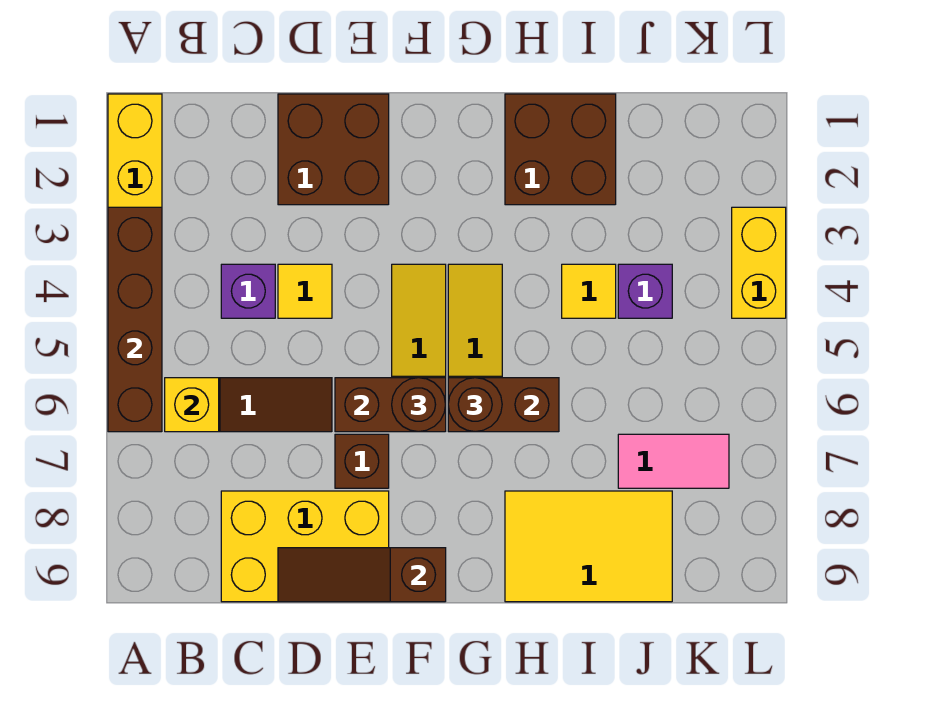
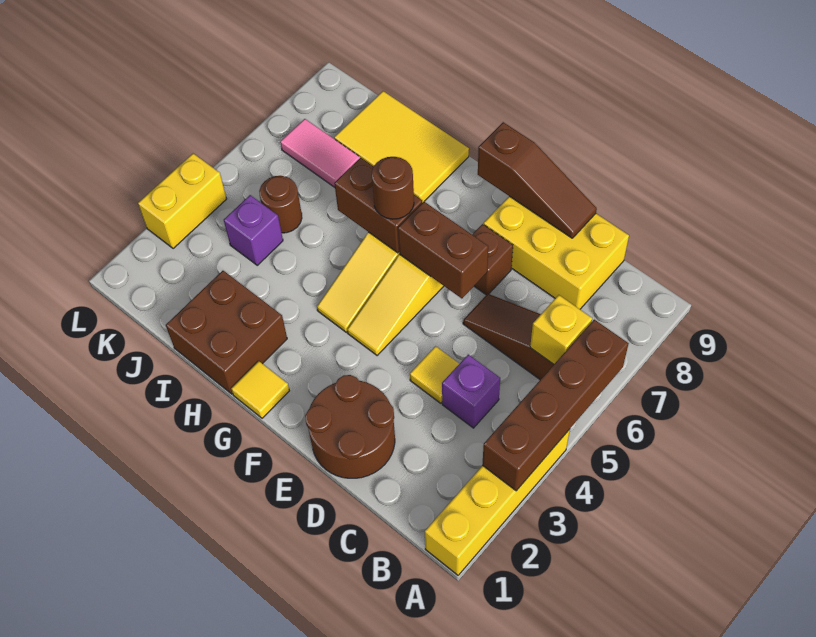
brown brick D1:E2 level 1 -> brown round brick D1:E2 level 1
brown round brick F6 level 3 -> brown round brick J5 level 1
yellow tile I4 level 1 -> yellow tile G1 level 1

